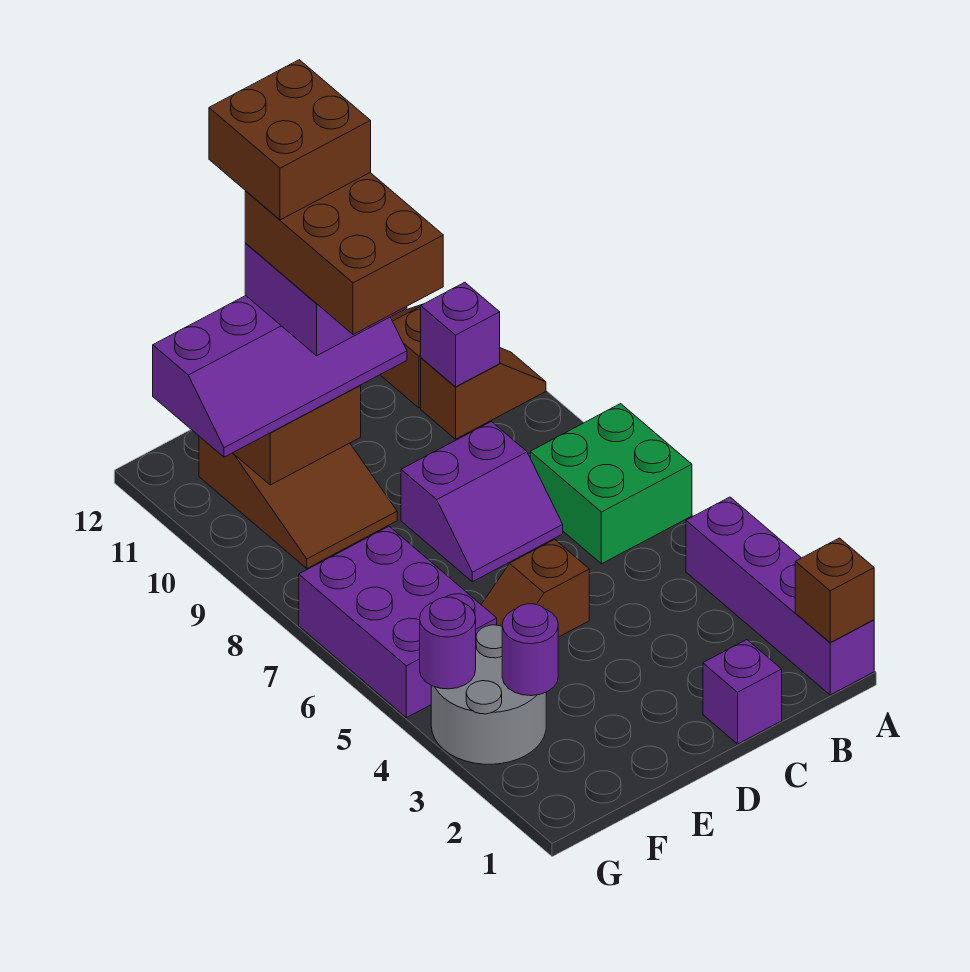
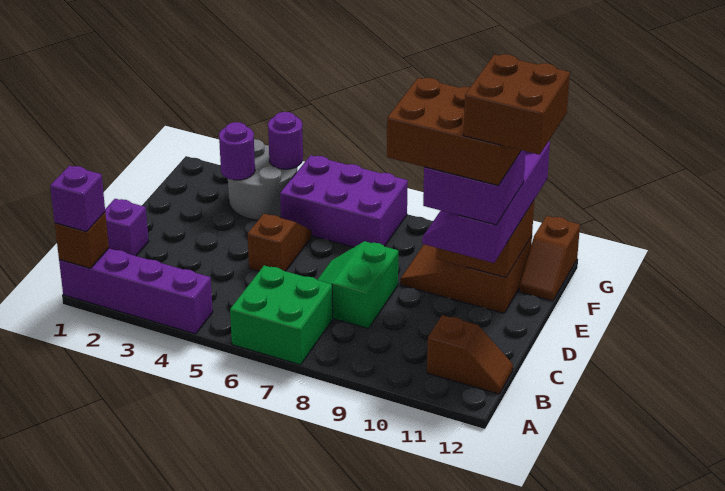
brown slope A10:B10 level 1 top B -> brown slope F12:G12 level 1 top G
purple brick B10 level 2 -> purple brick A1 level 3
purple slope C7:D8 level 1 top 8 -> green slope C7:D8 level 1 top 8

